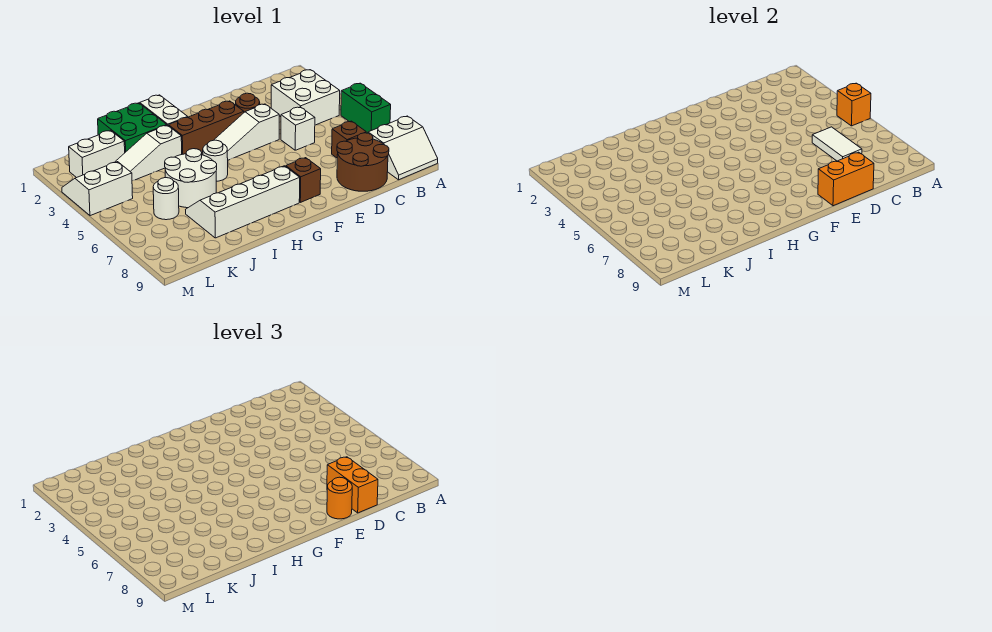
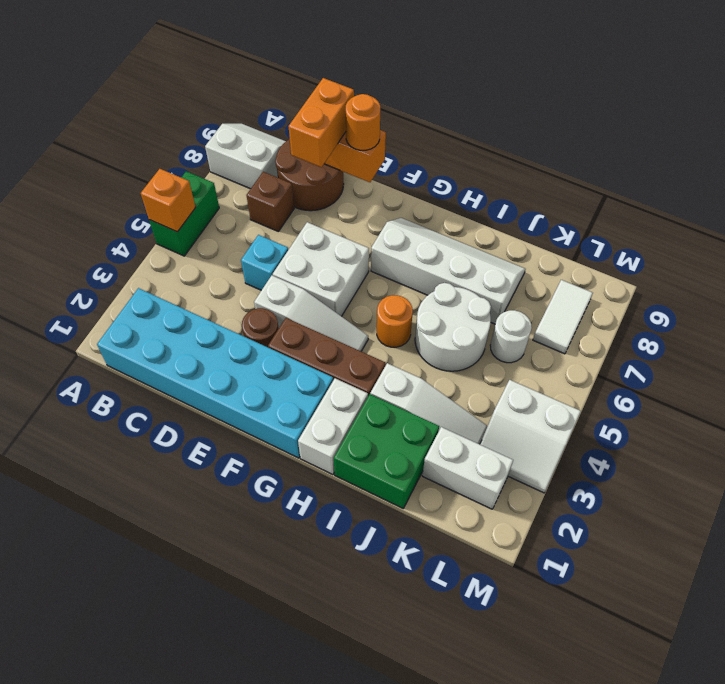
none -> cyan brick B1:G2 level 1
white brick B3:C4 level 1 -> white brick E5:F6 level 1
white tile C6:C7 level 2 -> white tile L7:L8 level 1
white brick D5 level 1 -> cyan brick D5 level 1
brown brick F8 level 1 -> none
white slope G7:J8 level 1 top 8 -> white slope G7:J8 level 1 top 7
white round brick H5 level 1 -> orange round brick H5 level 1

